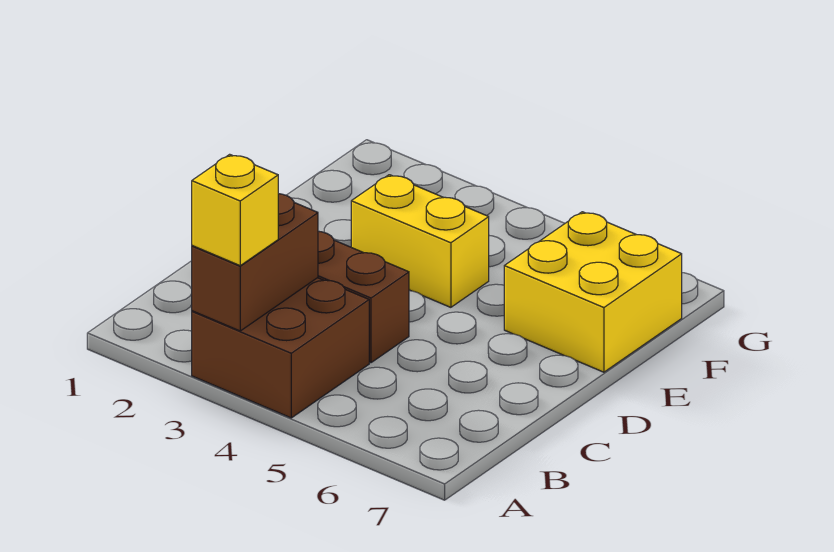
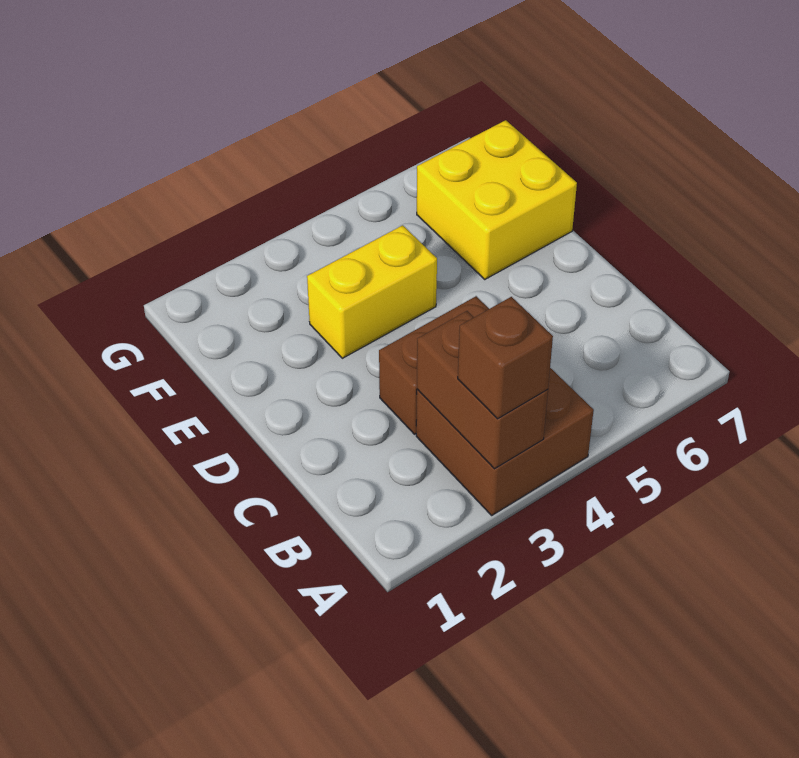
yellow brick A3 level 3 -> brown brick A3 level 3

